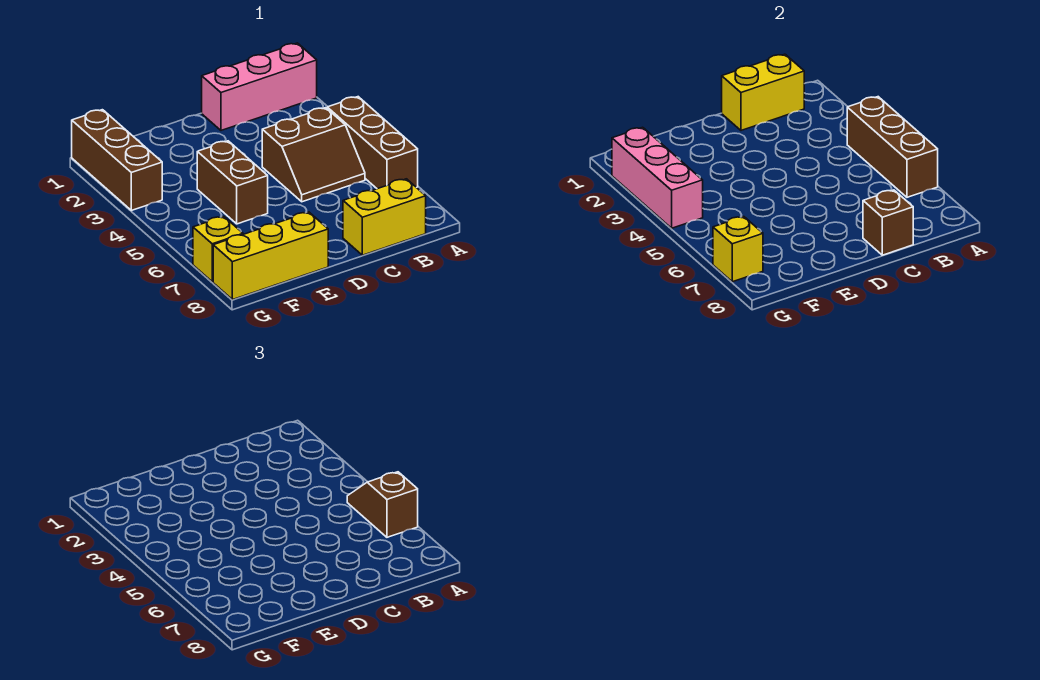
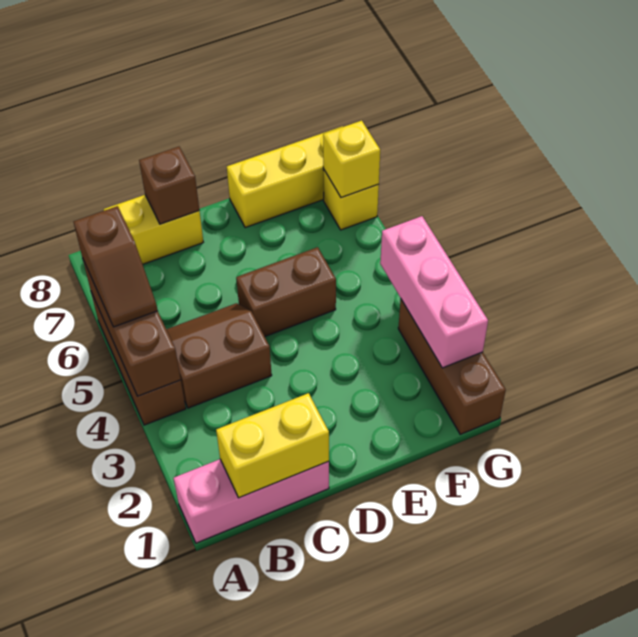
brown brick E4:E5 level 1 -> brown brick D5:E5 level 1

